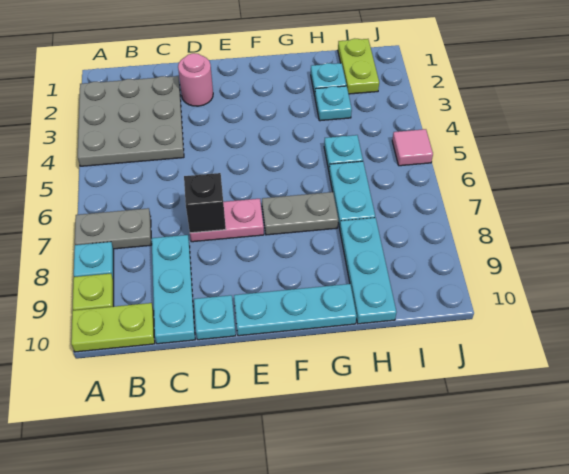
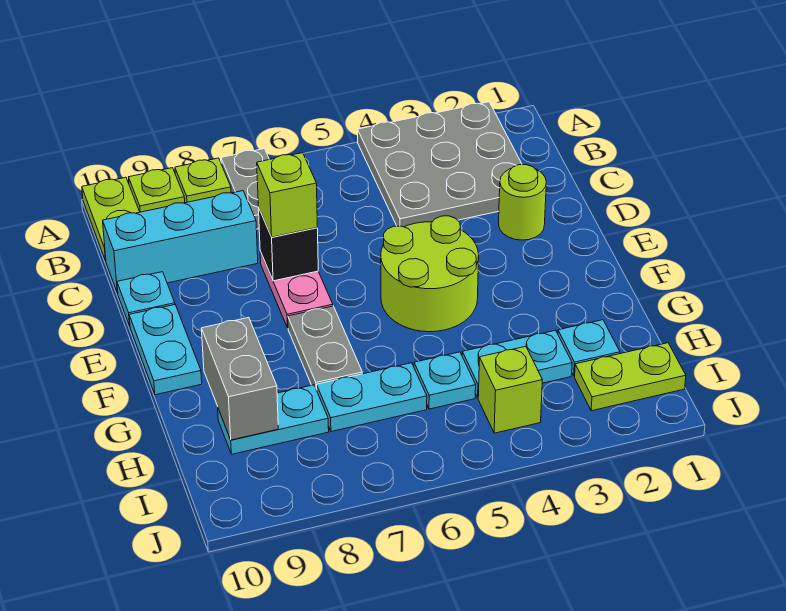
cyan plate A8 level 1 -> lime plate A8 level 1
cyan plate C8:C10 level 1 -> cyan brick C8:C10 level 1
pink round brick D2 level 1 -> lime round brick D2 level 1
none -> lime brick D7 level 3
none -> lime round brick E4:F5 level 1
cyan plate E10:G10 level 1 -> cyan plate E10:F10 level 1
none -> grey brick G9:H9 level 2
cyan plate H3 level 1 -> cyan plate H3:H4 level 1
cyan plate H8:H10 level 1 -> cyan plate H8:H9 level 1
none -> lime brick I4 level 1
pink tile J5 level 1 -> none

